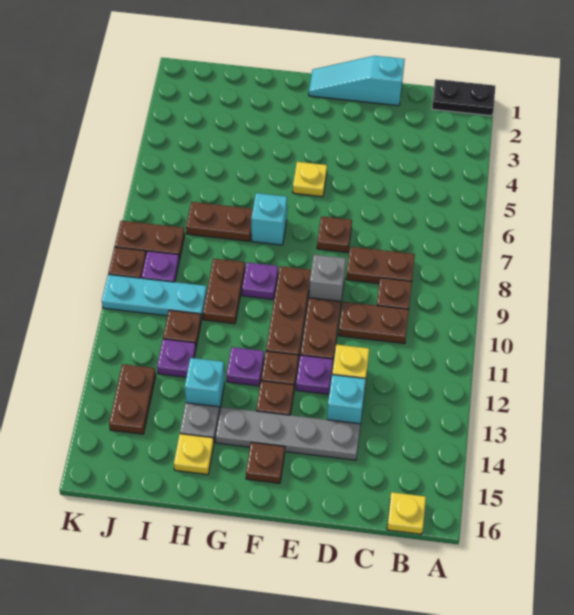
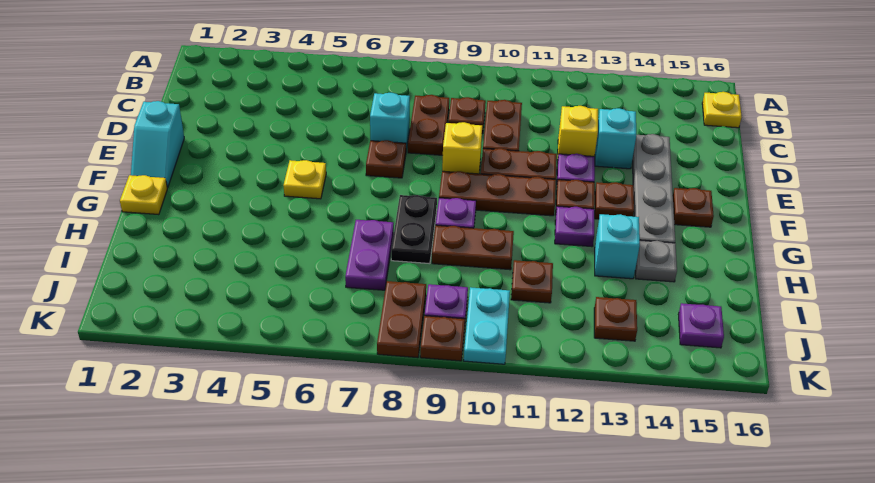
black plate A1:B1 level 1 -> black plate G8:H8 level 1
cyan slope D1:F1 level 1 top D -> cyan slope E1:F1 level 1 top E
grey brick E9 level 1 -> yellow brick E9 level 1
cyan brick G7 level 1 -> cyan brick D7 level 1
brown plate H7:I7 level 1 -> purple plate H7:I7 level 1
yellow plate H15 level 1 -> yellow plate G1 level 1
cyan plate I10:K10 level 1 -> cyan plate J10:K10 level 1
purple plate I12 level 1 -> purple plate J15 level 1
brown plate J13:J14 level 1 -> brown plate J13 level 1

